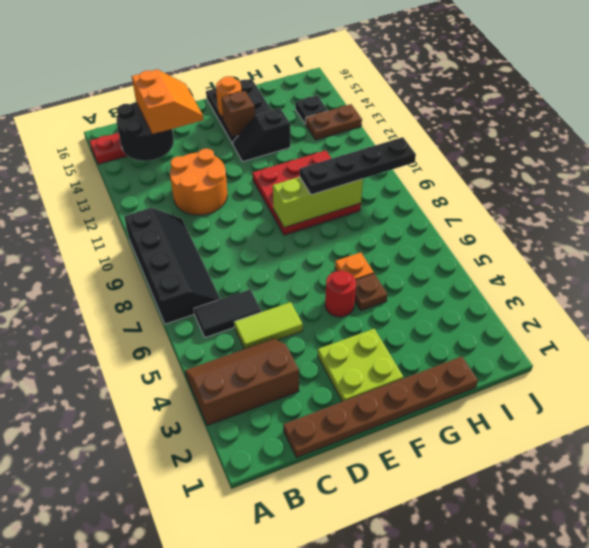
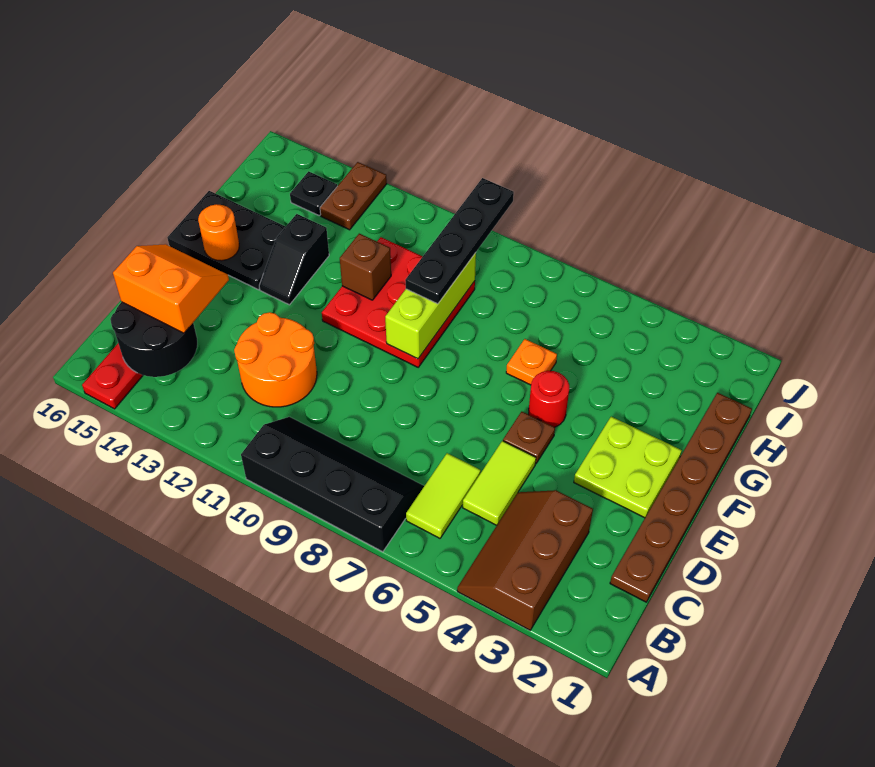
black tile B6:C6 level 1 -> lime tile B6:C6 level 1
brown brick F14 level 2 -> brown brick G11 level 2
brown plate G5 level 1 -> brown plate E5 level 1

